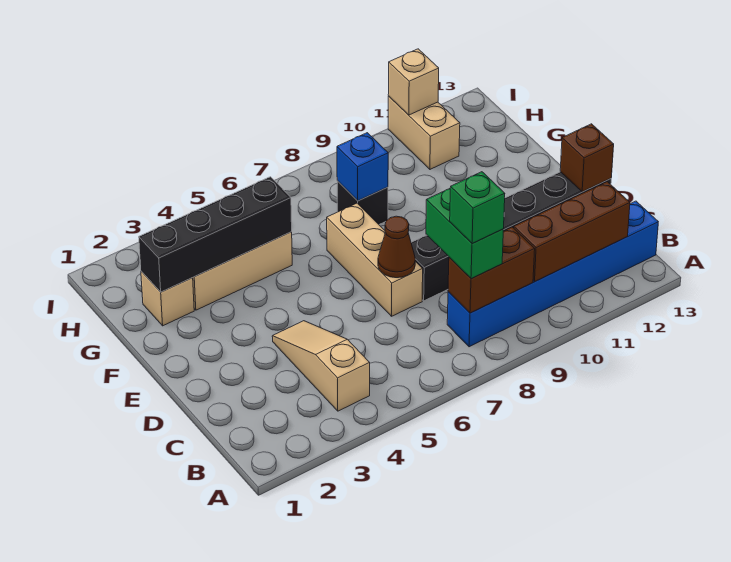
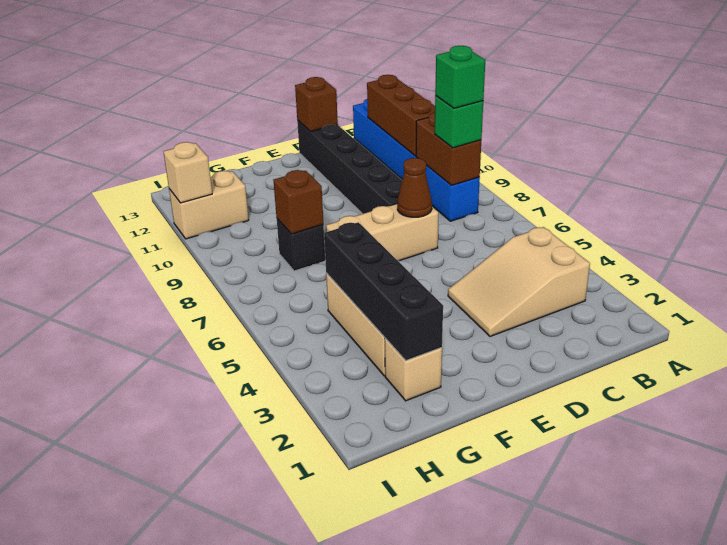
tan slope B4:D4 level 1 top B -> tan slope B3:D4 level 1 top B
green brick B8:C8 level 3 -> green brick B8 level 3
blue brick G8 level 2 -> brown brick G8 level 2

